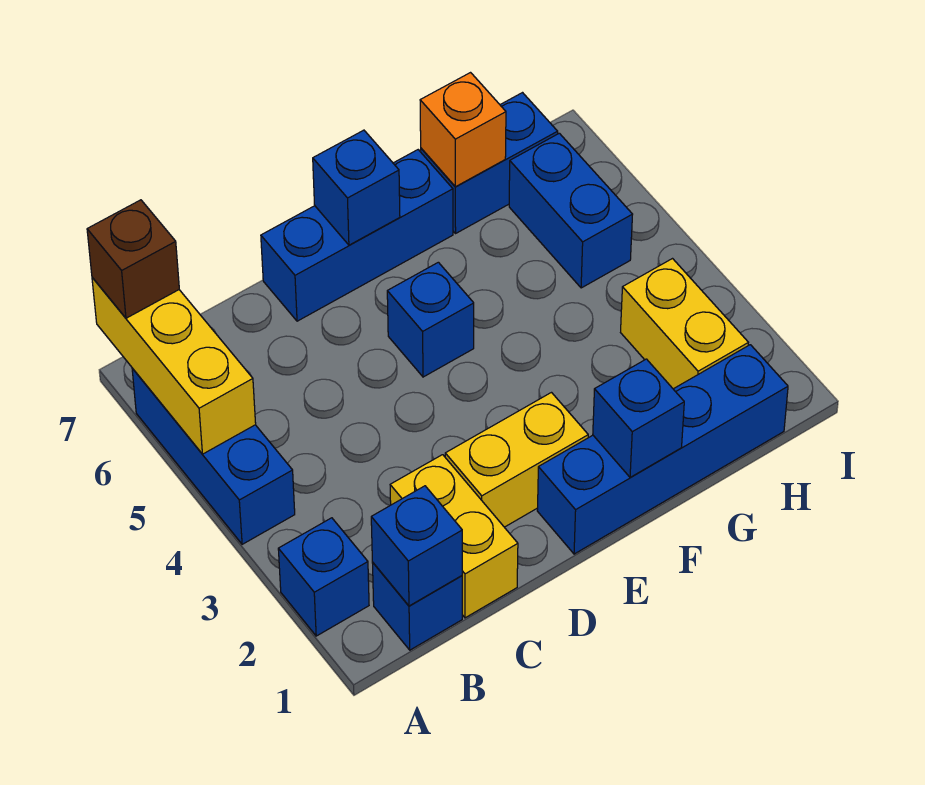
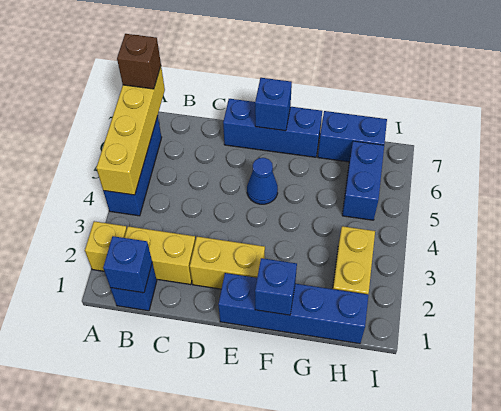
blue brick A2 level 1 -> yellow brick A2 level 1
yellow brick A5:A7 level 2 -> yellow brick A4:A7 level 2
yellow brick C1:C2 level 1 -> yellow brick B2:C2 level 1
blue brick E5 level 1 -> blue cone E5 level 1
orange brick G7 level 2 -> none

